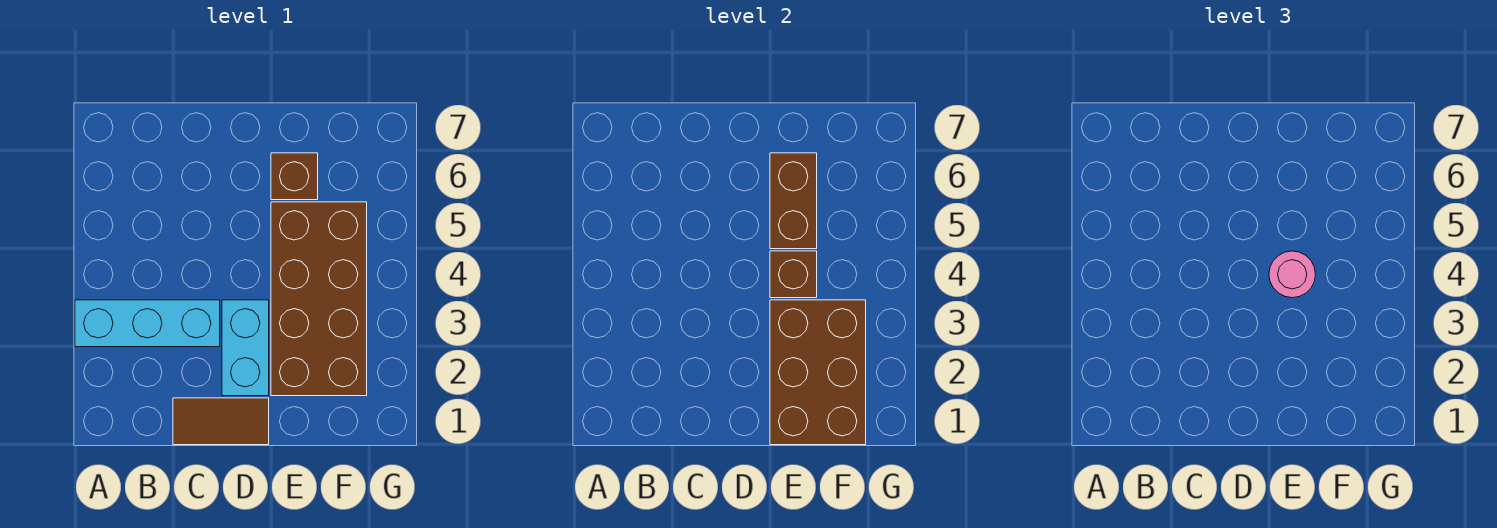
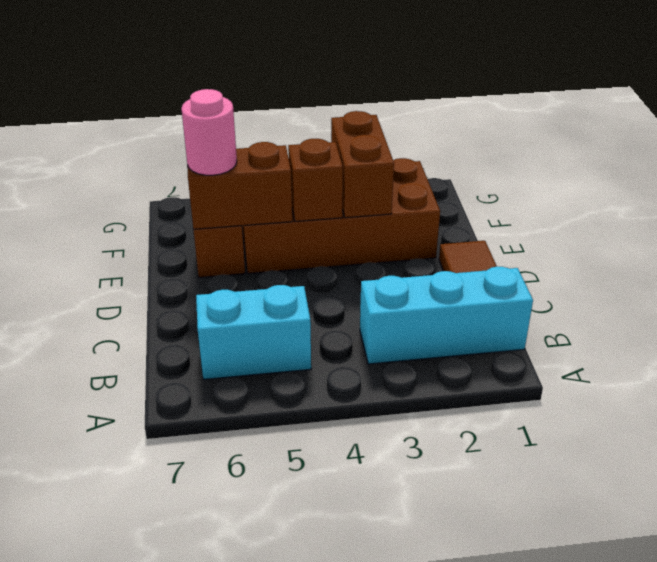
cyan brick A3:C3 level 1 -> cyan brick B1:B3 level 1
cyan brick D2:D3 level 1 -> cyan brick B5:B6 level 1
brown brick E1:F3 level 2 -> brown brick E3:F3 level 2
pink round brick E4 level 3 -> pink round brick E6 level 3

